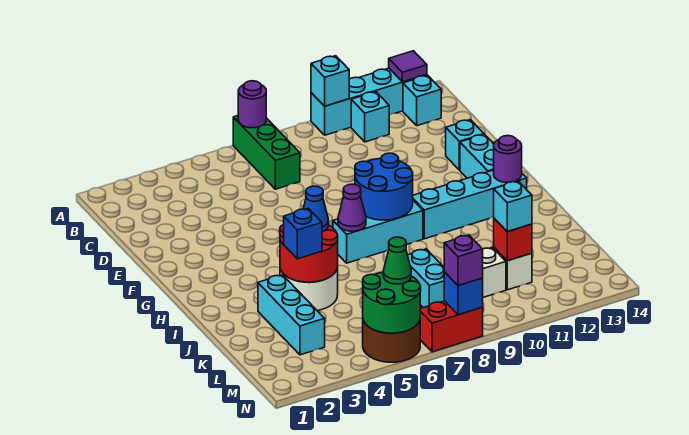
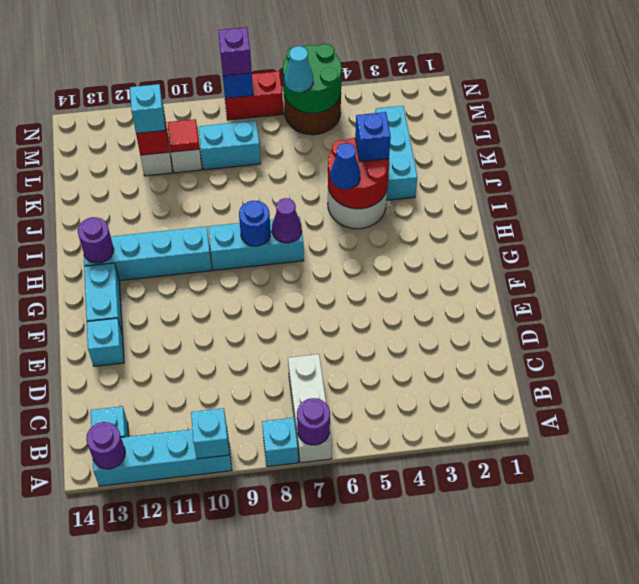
green brick A7:C7 level 1 -> white brick A7:C7 level 1
purple tile A13 level 2 -> purple round brick A13 level 2
cyan brick B11 level 1 -> cyan brick A8 level 1
blue round brick G8:H9 level 2 -> blue round brick H8 level 2
cyan brick K8:L8 level 1 -> cyan brick L8:L9 level 1
none -> red tile L10 level 2
green cone M6 level 3 -> cyan cone M6 level 3

